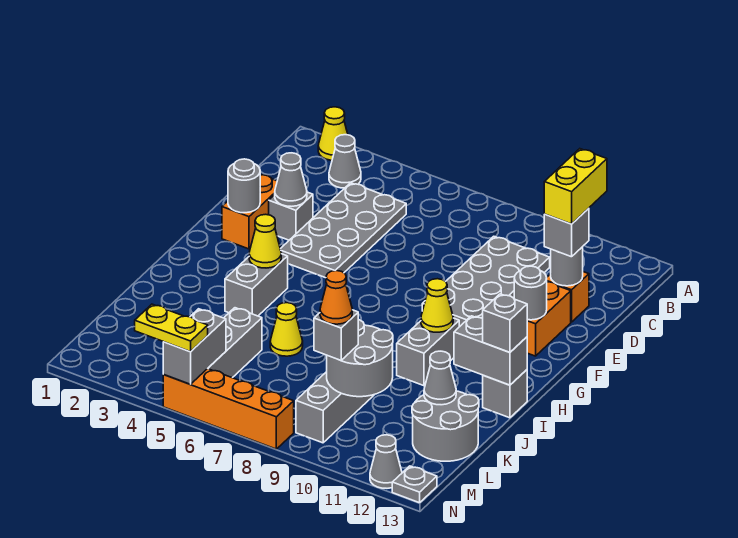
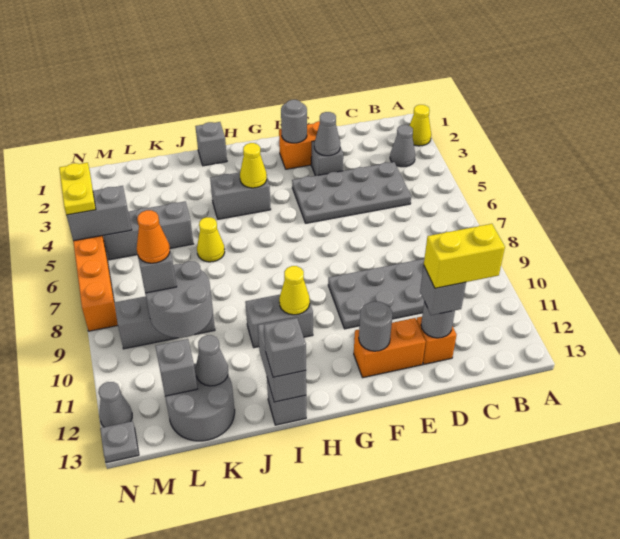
none -> grey brick I1 level 1
none -> grey brick L12 level 2

